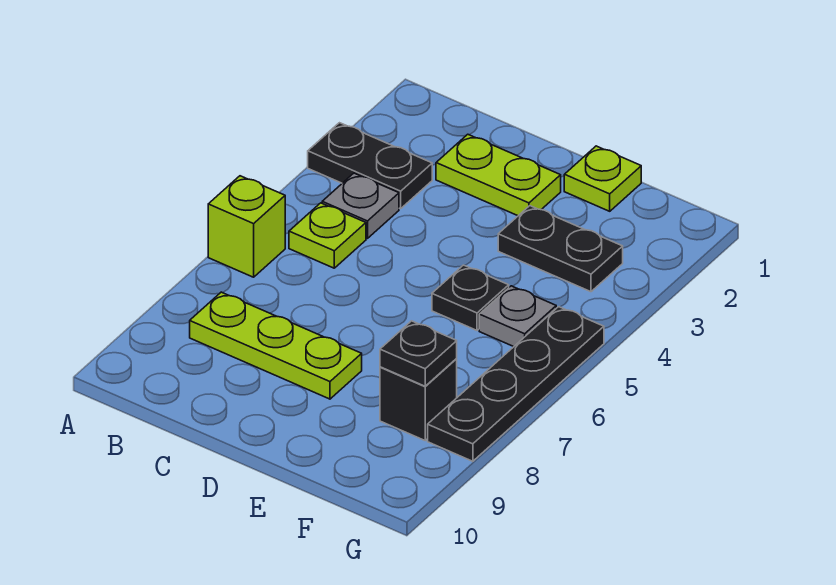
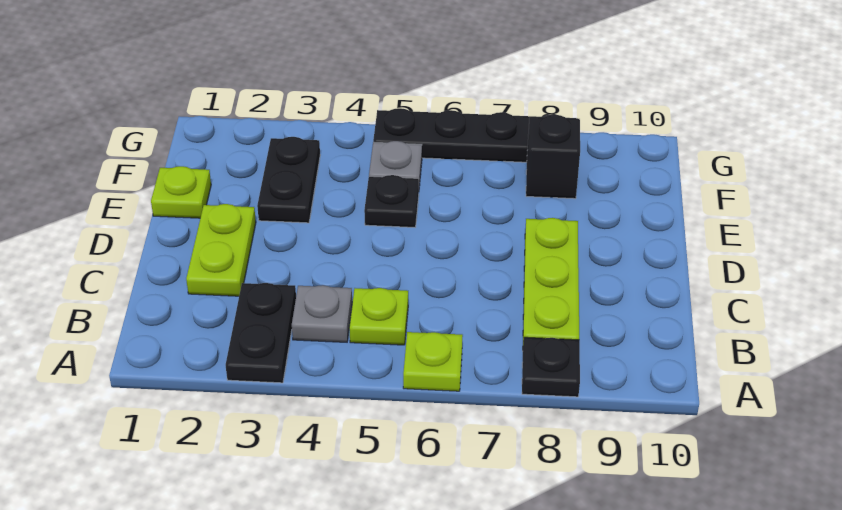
lime brick A6 level 1 -> lime plate A6 level 1
black plate F8 level 2 -> black plate A8 level 1

